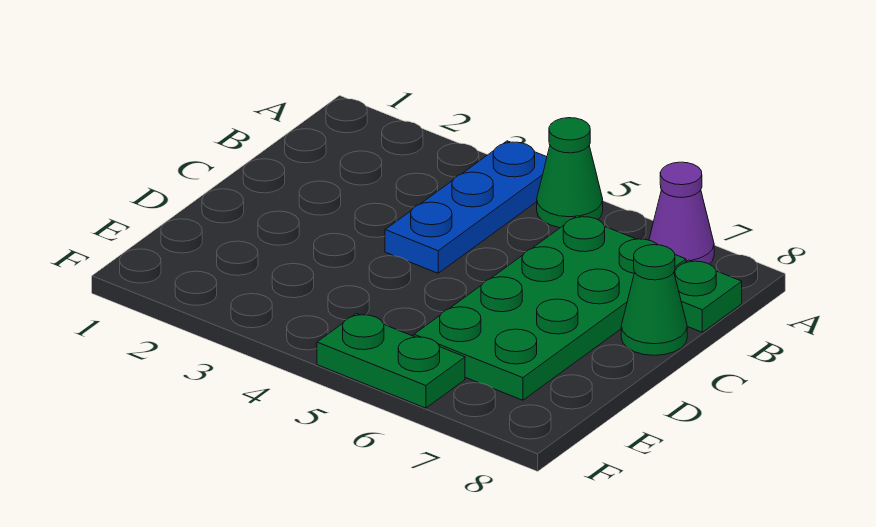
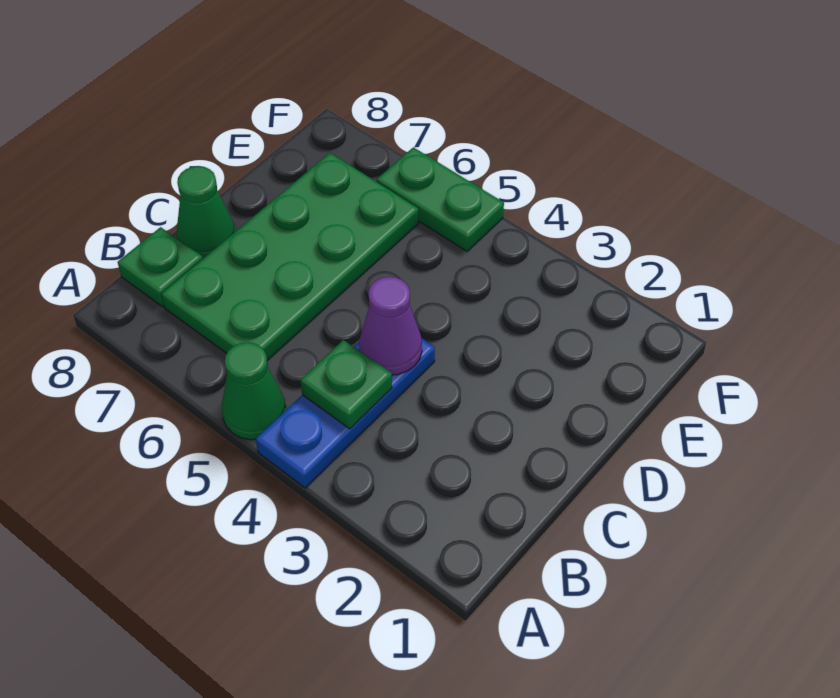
purple cone A7 level 1 -> purple cone C4 level 2
none -> green plate B4 level 2

